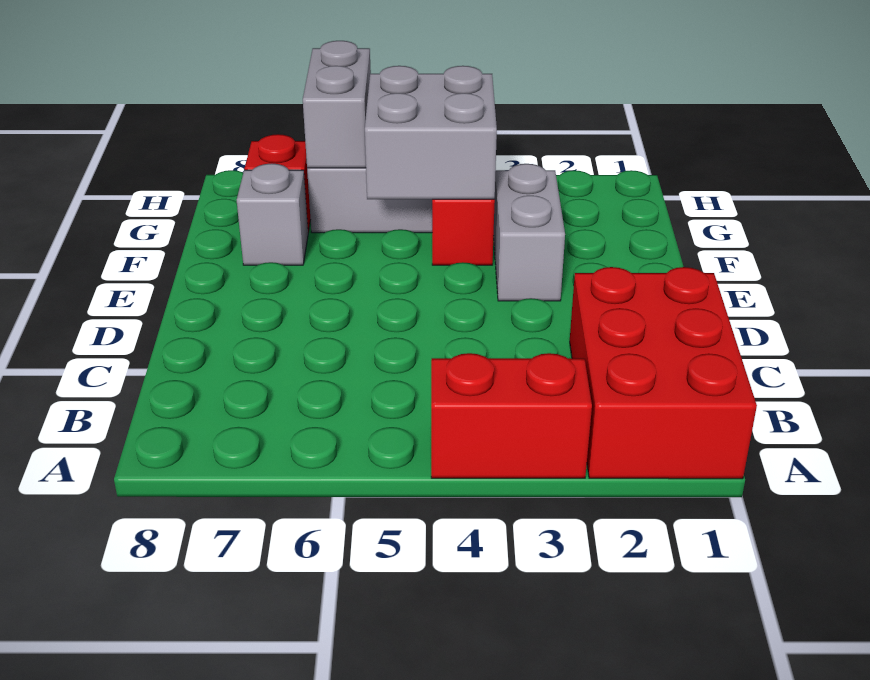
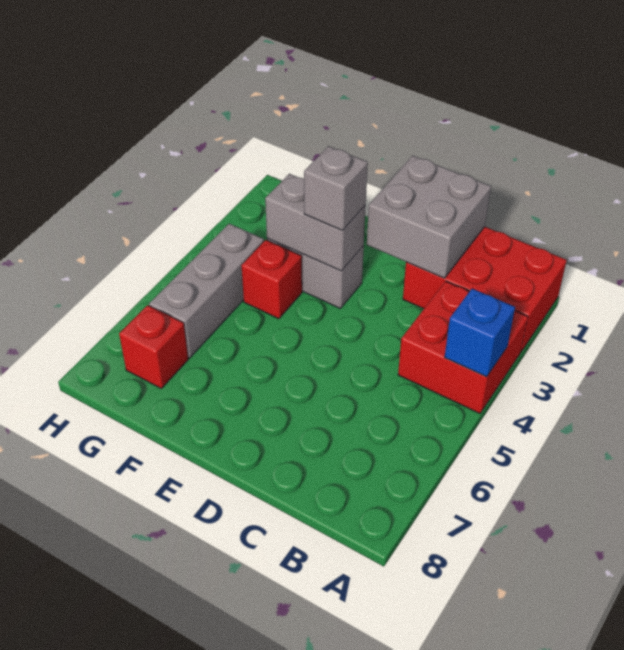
red brick A3:A4 level 1 -> red brick A3:B4 level 1
none -> blue brick A4 level 2
grey brick F4:G5 level 2 -> grey brick C1:D2 level 2
grey brick F7 level 1 -> grey brick E3 level 3
grey brick G6:H6 level 2 -> grey brick E3:F3 level 2

